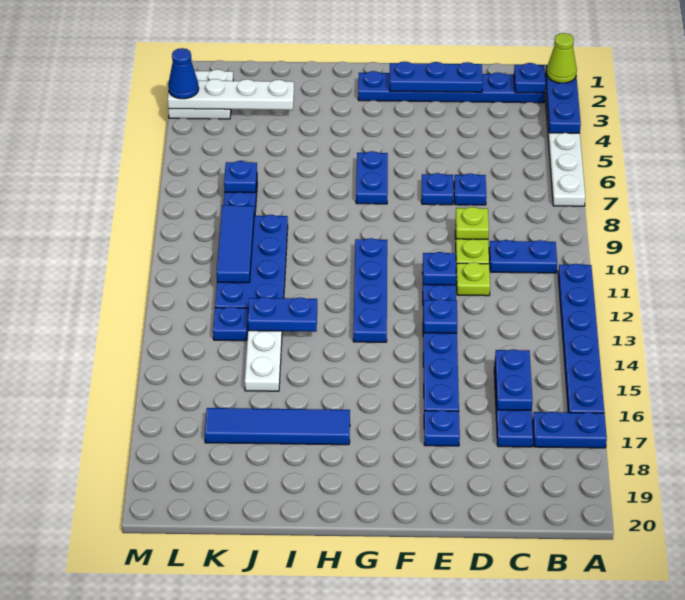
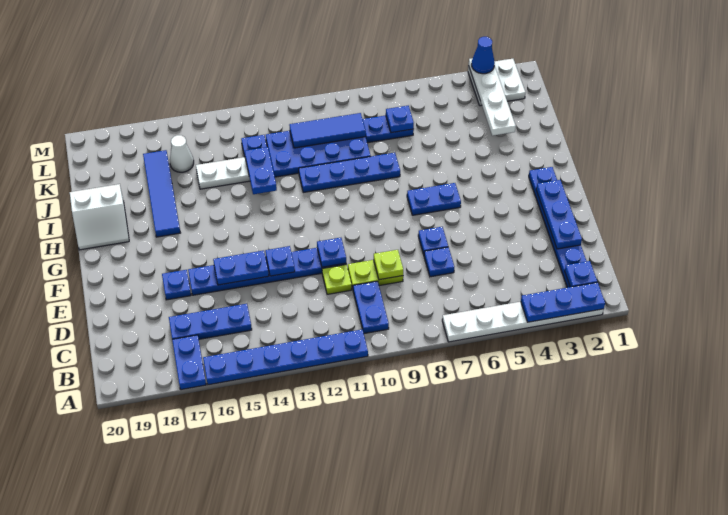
lime cone A2 level 3 -> none
blue plate C15:C16 level 2 -> blue plate E14:E15 level 2
blue plate G10:G13 level 1 -> blue plate I8:I11 level 1
none -> white slope H19:I20 level 1 top I
none -> white cone K16 level 1

